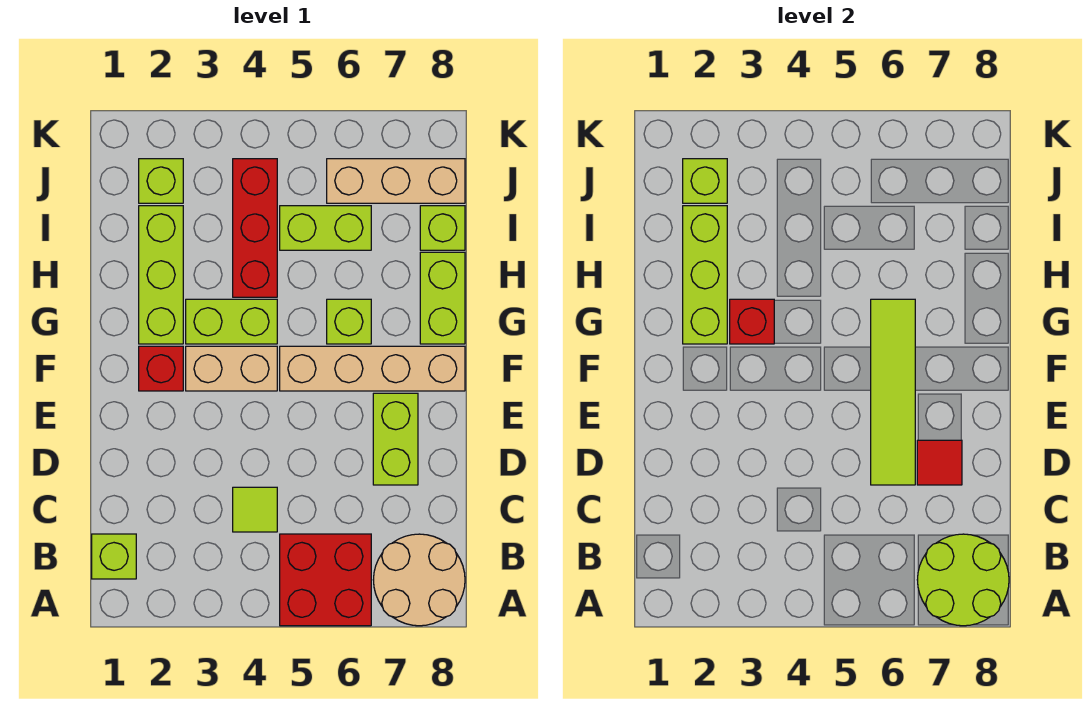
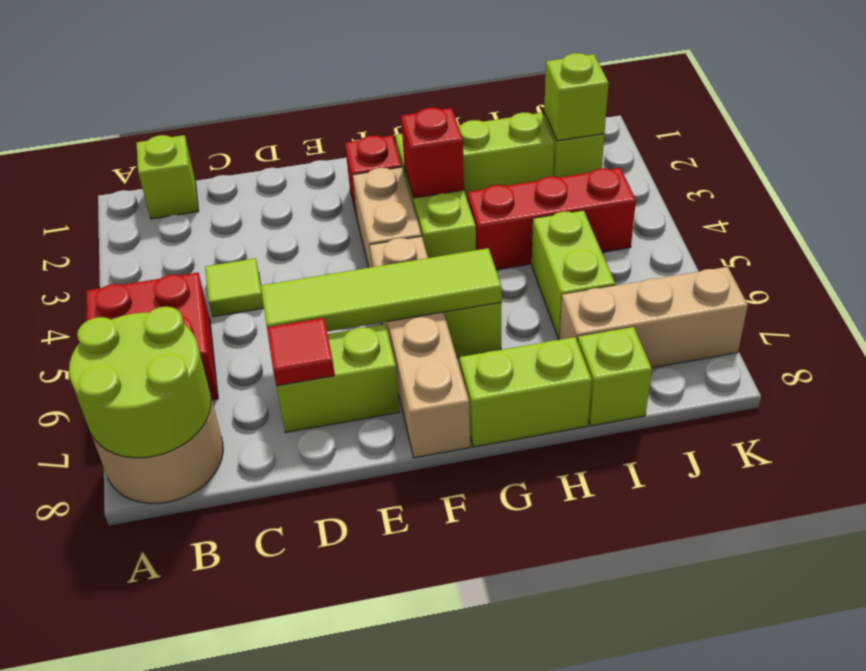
lime brick G2:I2 level 2 -> none
tan brick J6:J8 level 1 -> tan brick I7:K7 level 1

